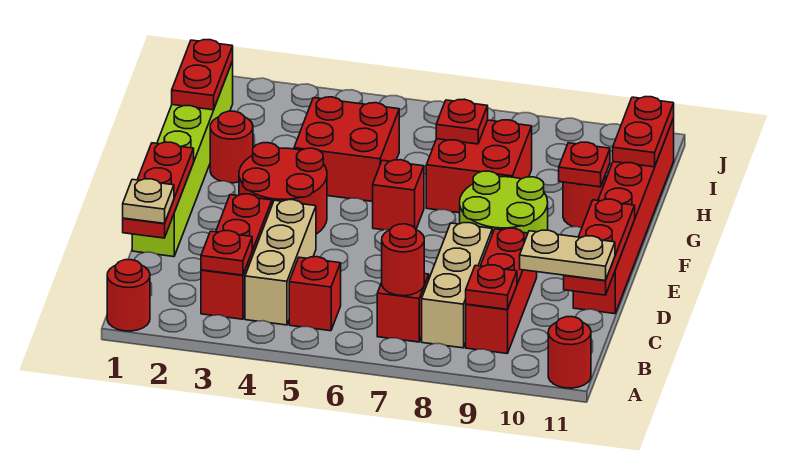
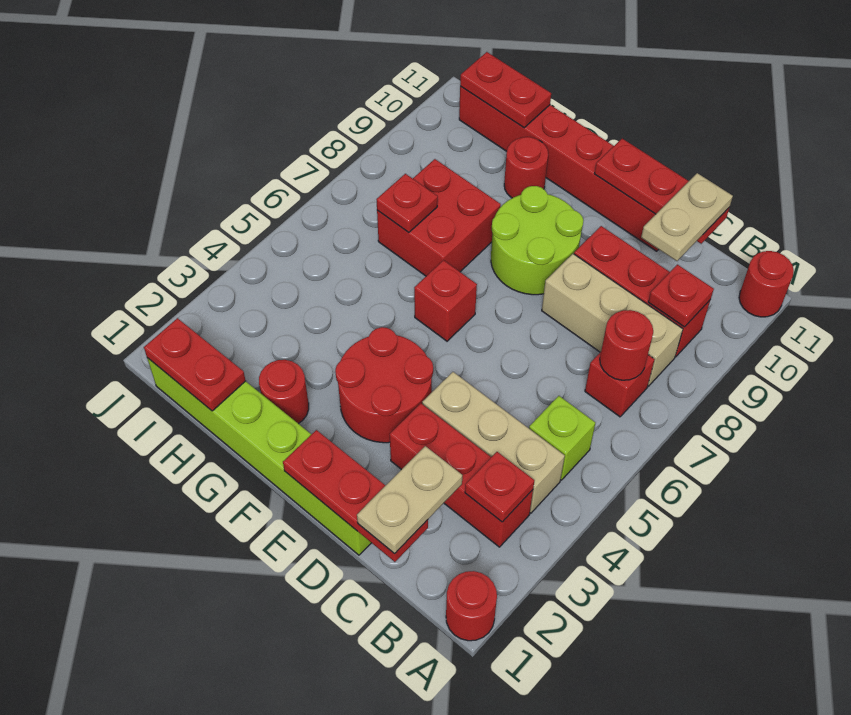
red brick B5 level 1 -> lime brick B5 level 1
tan plate C1 level 3 -> tan plate C1:C2 level 3
red brick G4:H5 level 1 -> none
red plate G10 level 2 -> none

